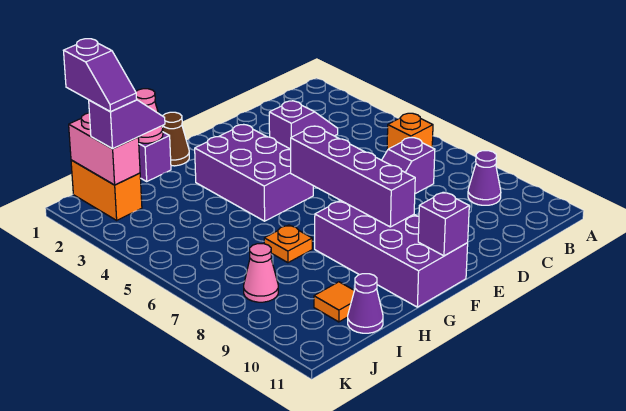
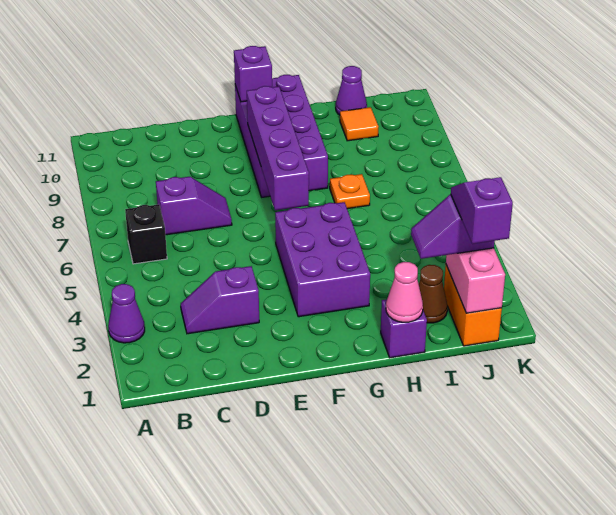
orange brick B6 level 1 -> black brick B6 level 1
purple cone B9 level 1 -> purple cone A3 level 1
brown cone G1 level 1 -> brown cone I2 level 1
pink cone J8 level 1 -> none

